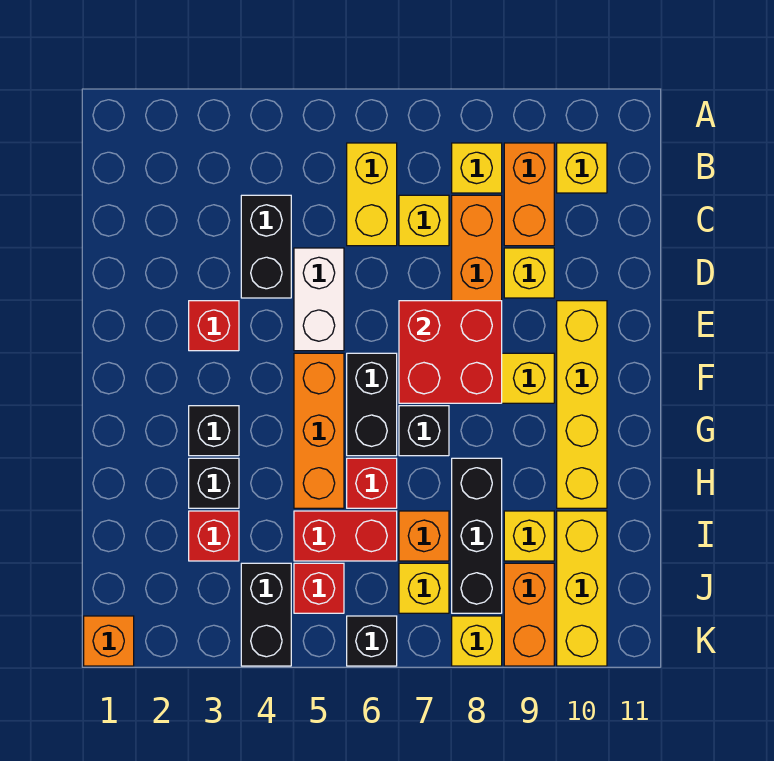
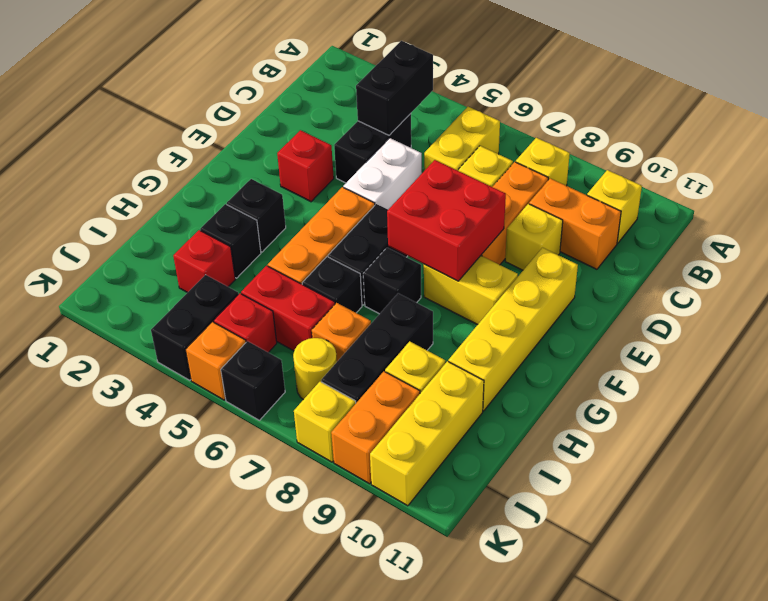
none -> black brick B4:C4 level 2
orange brick B9:C9 level 1 -> orange brick C9:C10 level 1
red brick H6 level 1 -> black brick H6 level 1
yellow brick J7 level 1 -> yellow round brick J7 level 1
orange brick K1 level 1 -> orange brick K5 level 1

